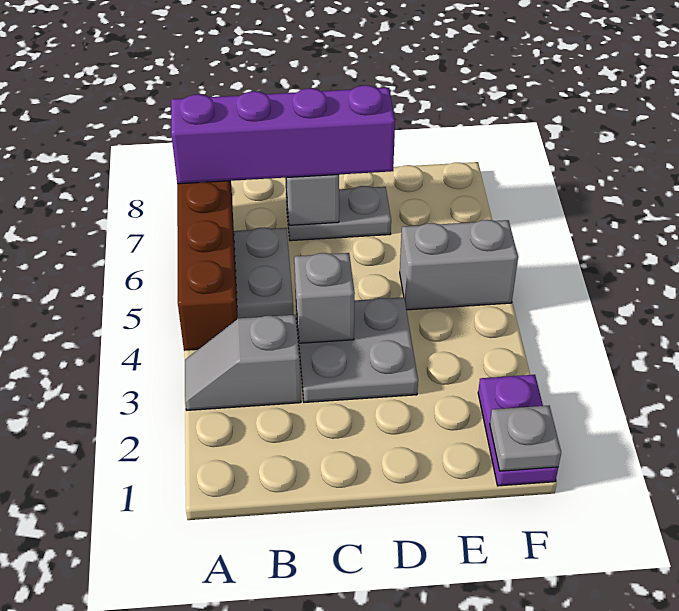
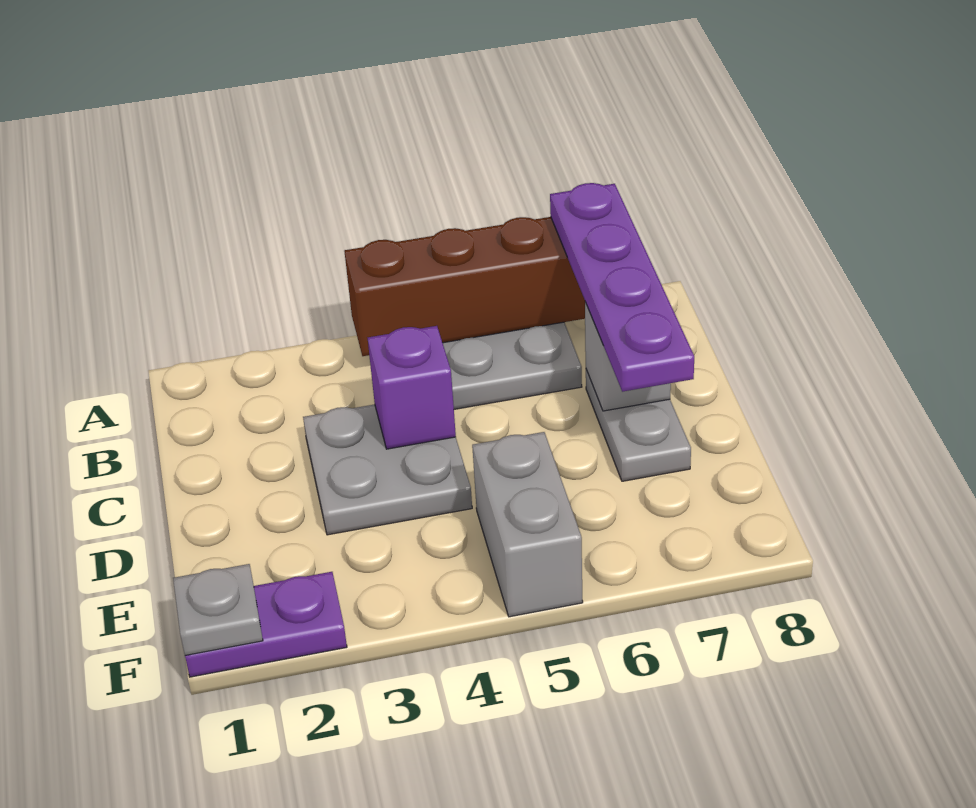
grey slope A3:B3 level 1 top B -> none
purple brick A7:D7 level 3 -> purple plate A7:D7 level 3
grey brick C4 level 2 -> purple brick C4 level 2

